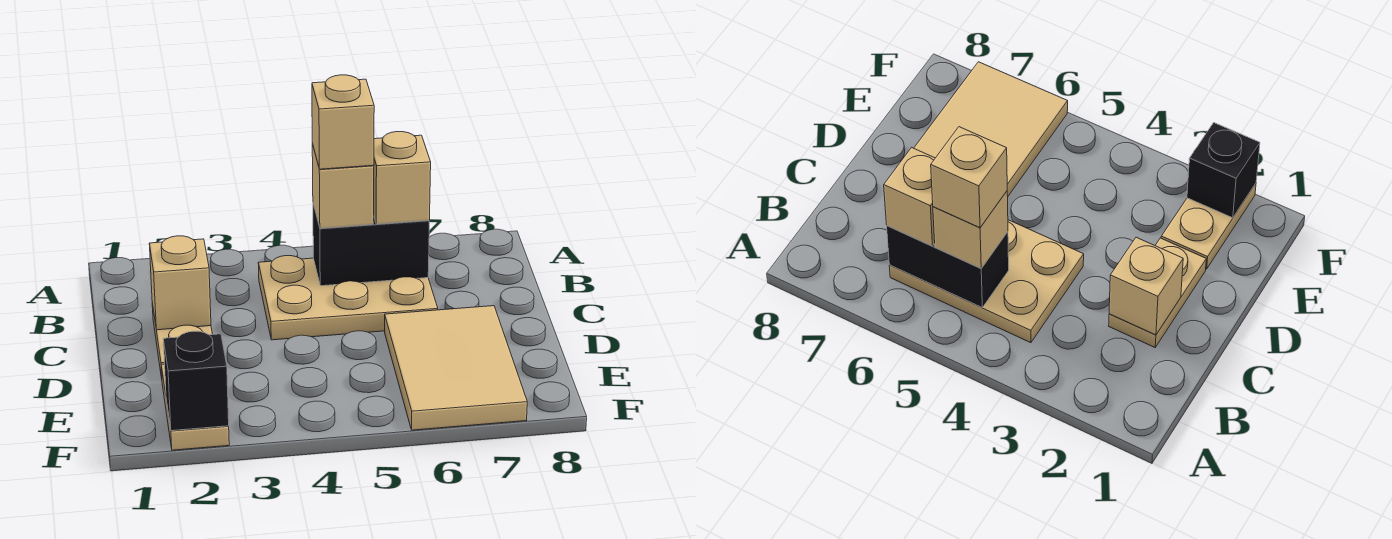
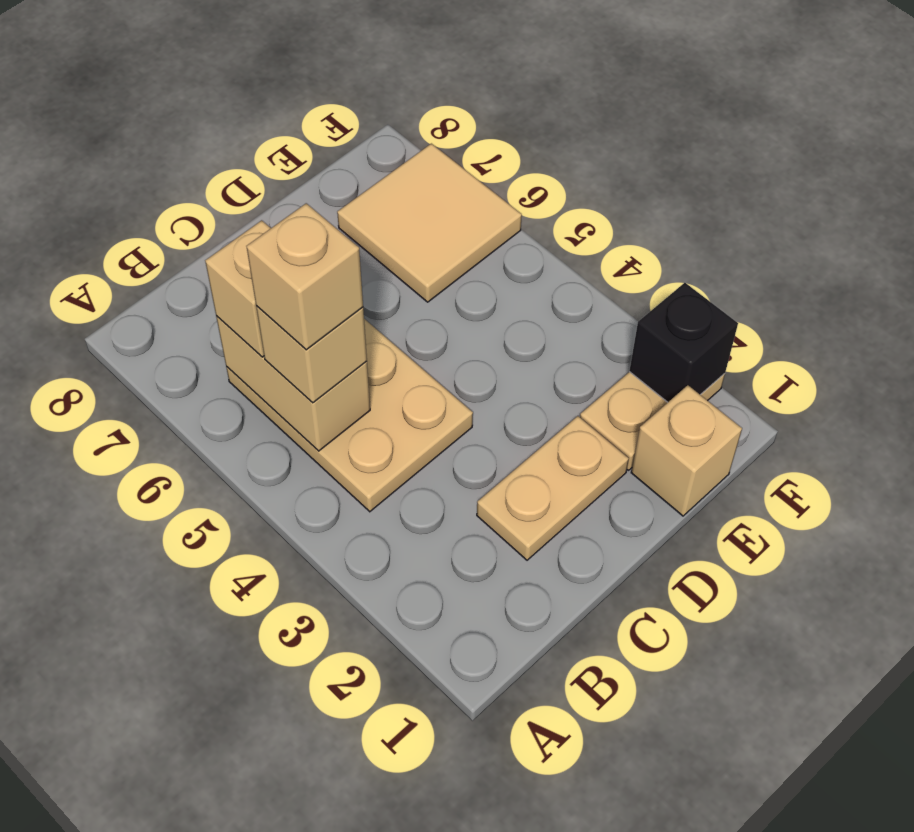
black brick B5:B6 level 2 -> tan brick B5:B6 level 2
tan brick C2 level 2 -> tan brick E1 level 1
tan tile D6:F7 level 1 -> tan tile E6:F7 level 1

